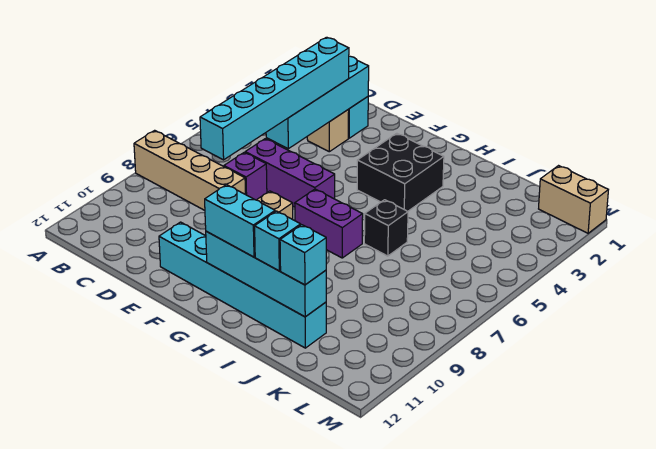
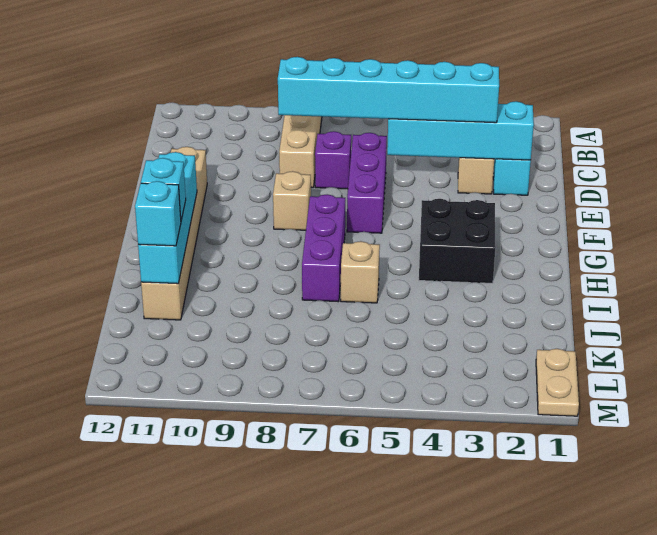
cyan brick E11:J11 level 1 -> tan brick E11:J11 level 1
purple brick G7:H7 level 1 -> purple brick G7:I7 level 1
cyan brick G11:H11 level 3 -> none
black brick I6 level 1 -> tan brick I6 level 1
tan brick L1:M1 level 1 -> tan plate L1:M1 level 1

